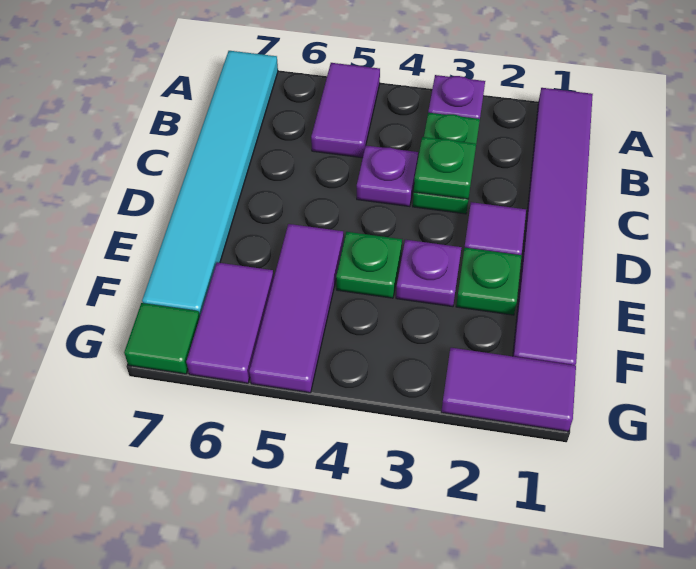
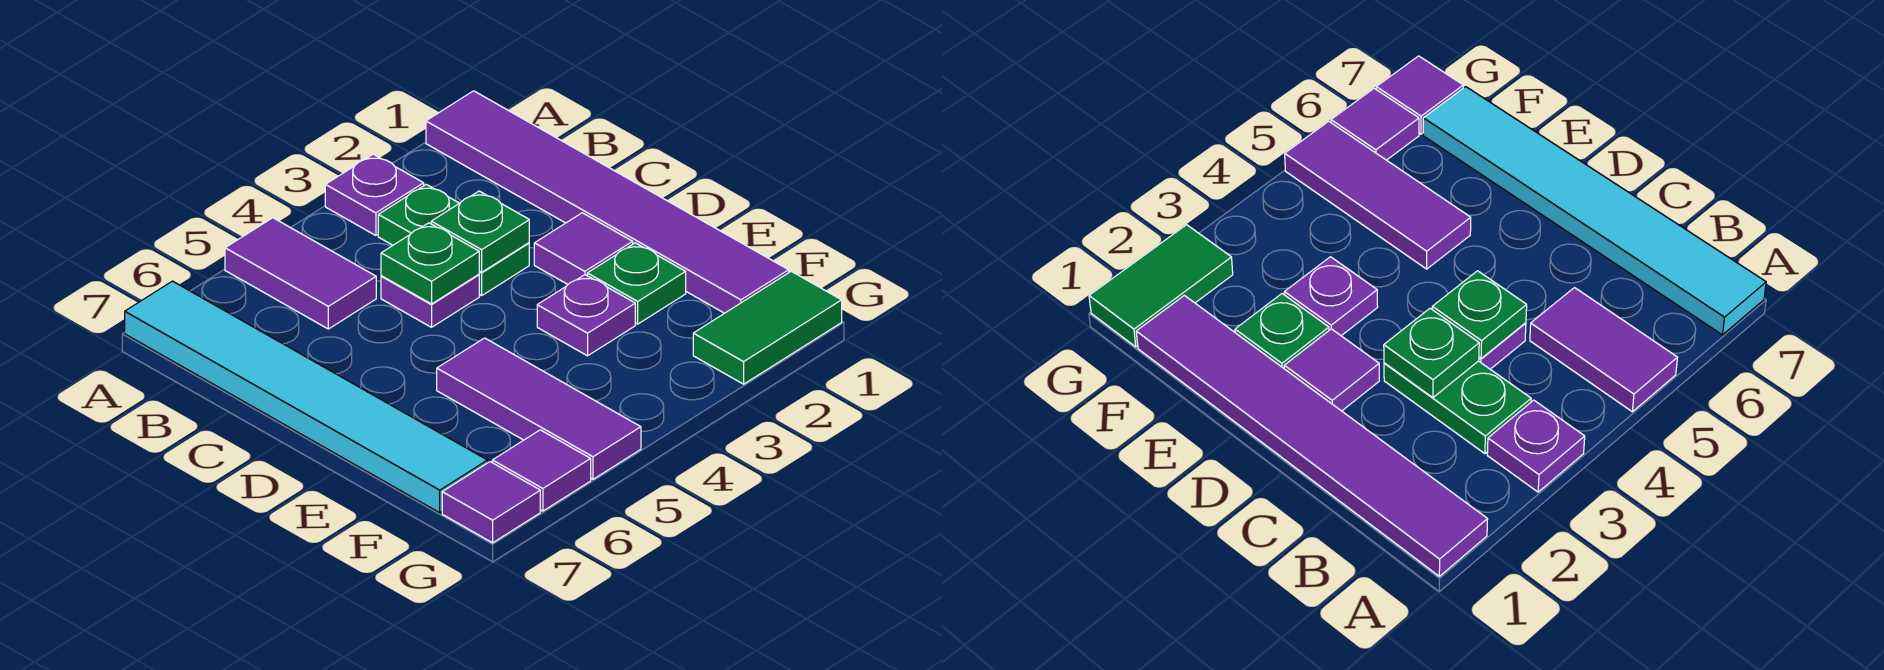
green plate E4 level 1 -> green plate C4 level 2
purple tile F6:G6 level 1 -> purple tile G6 level 1
purple tile G1:G2 level 1 -> green tile G1:G2 level 1
green tile G7 level 1 -> purple tile G7 level 1

